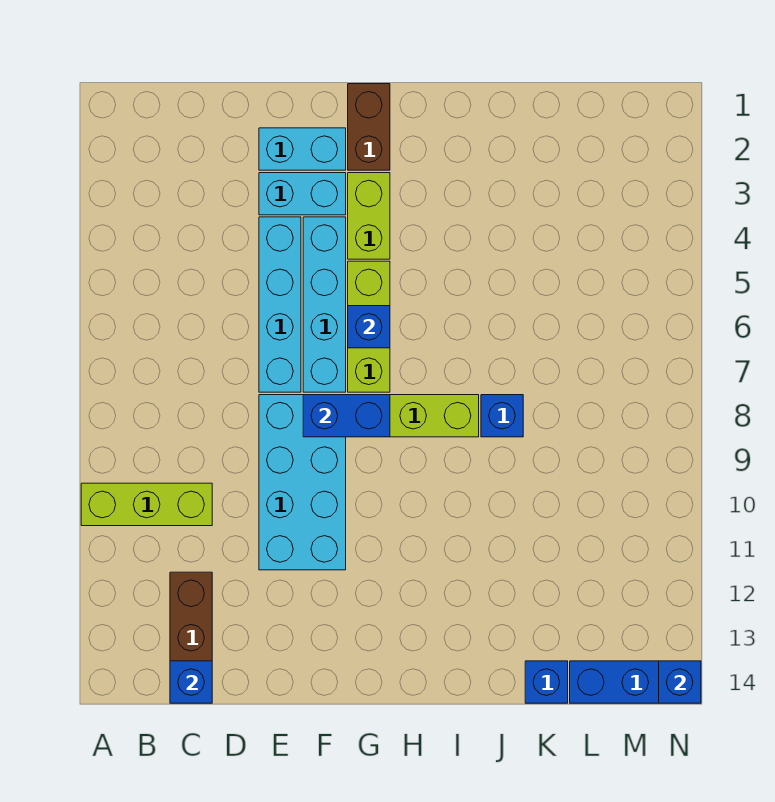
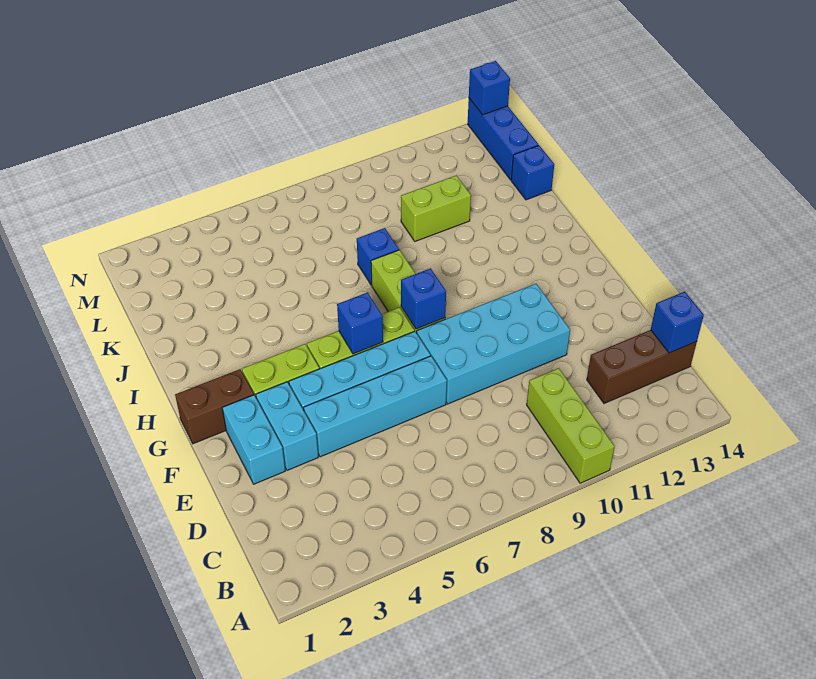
blue brick F8:G8 level 2 -> blue brick G8 level 2
none -> lime brick K10:K11 level 1

